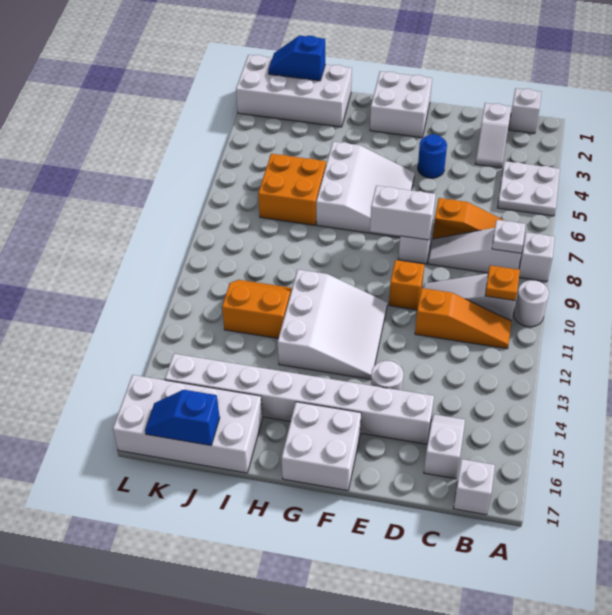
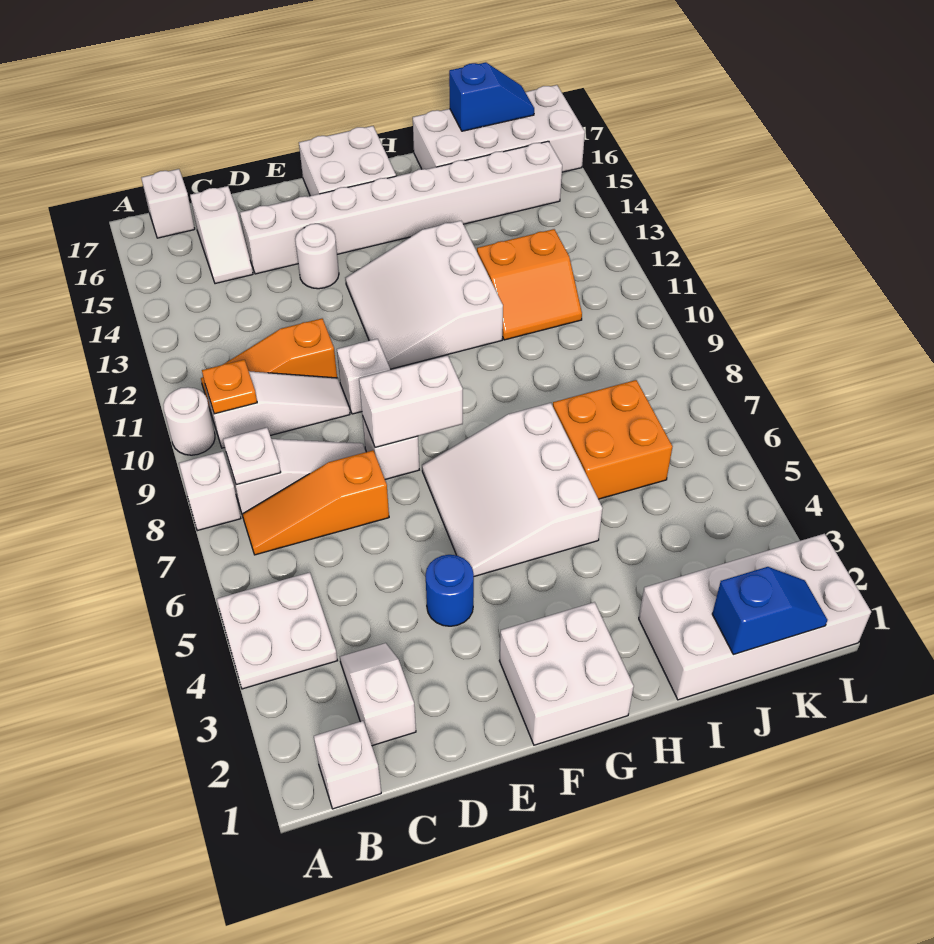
orange brick E10 level 1 -> white brick E10 level 1

